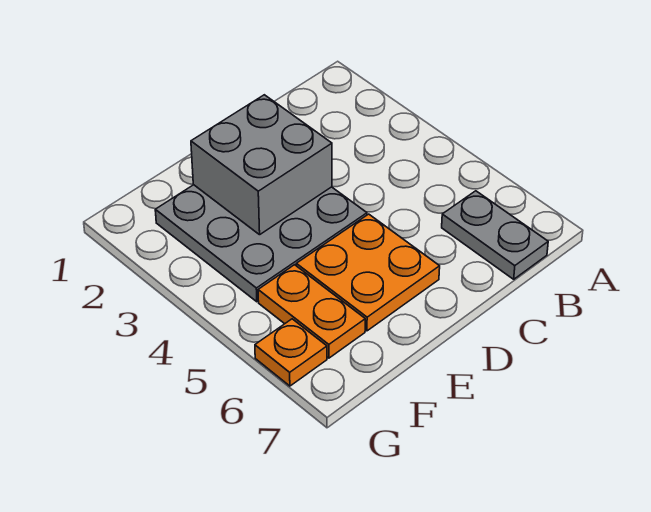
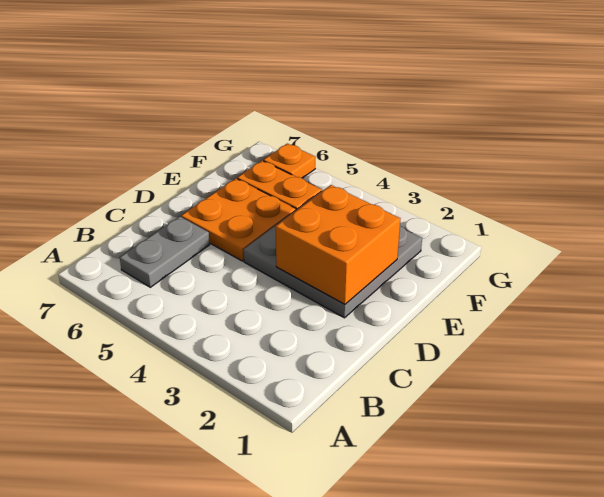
grey plate B6:B7 level 1 -> grey plate B6:C6 level 1
grey brick D2:E3 level 2 -> orange brick D2:E3 level 2

